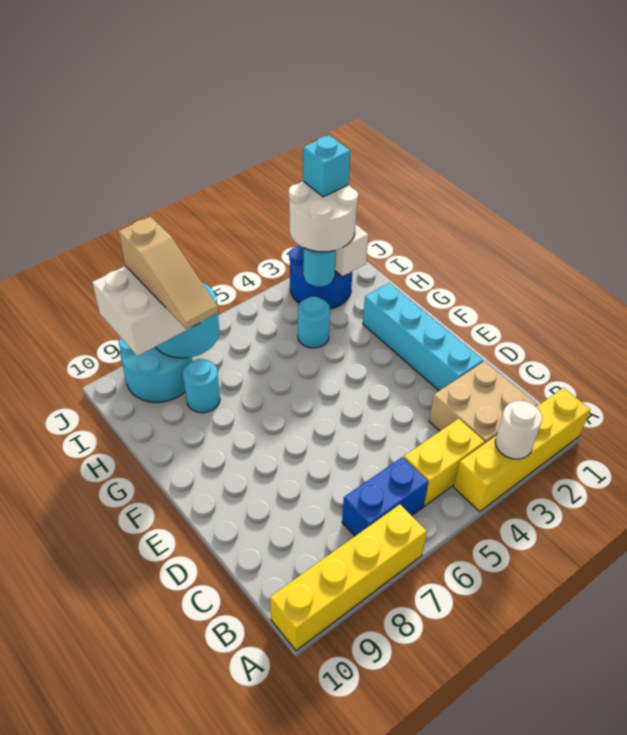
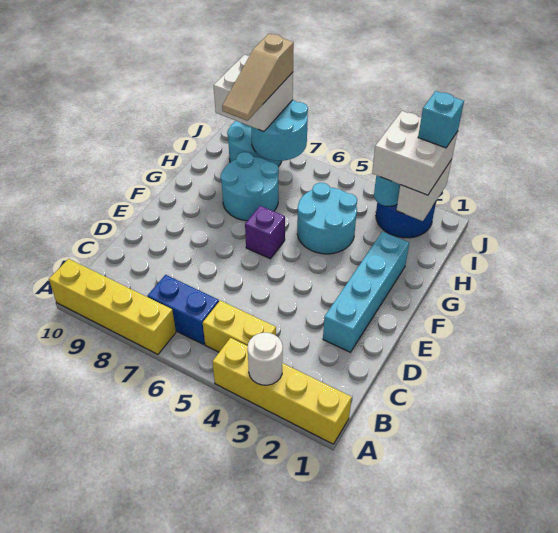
tan brick B2:C3 level 1 -> none
none -> purple brick F6 level 1
cyan round brick H4 level 1 -> cyan round brick G4:H5 level 1
cyan round brick H8 level 1 -> cyan round brick G7:H8 level 1
white round brick I2:J3 level 3 -> white brick I2:J3 level 3

